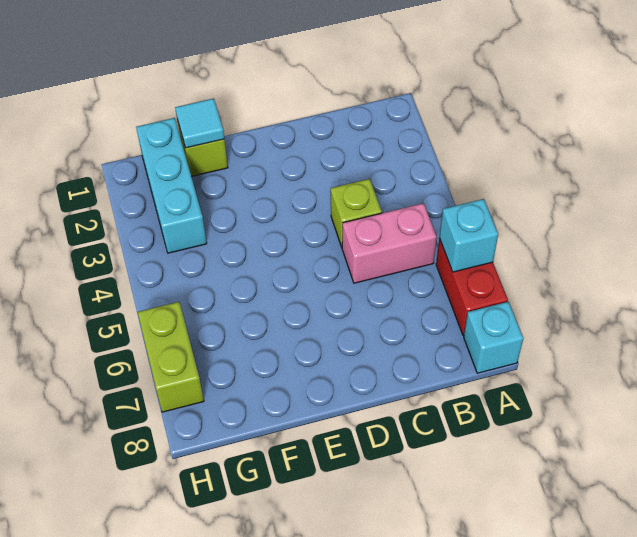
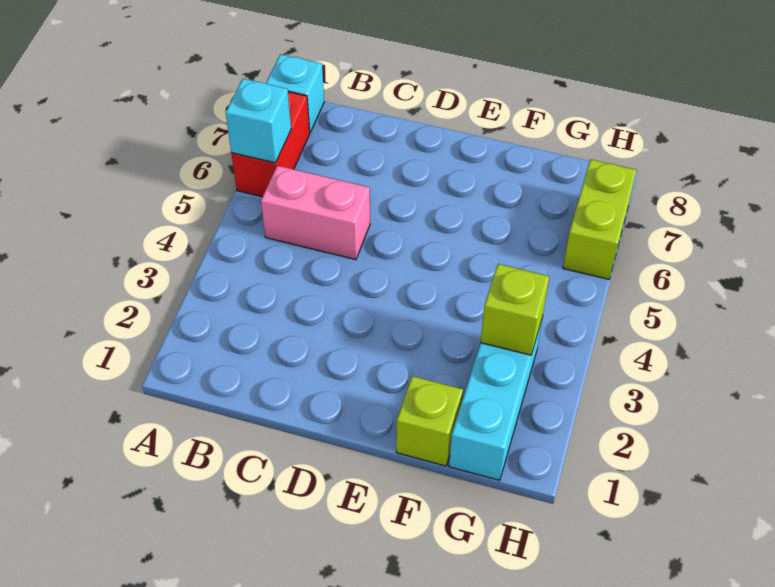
lime brick C4 level 1 -> lime brick G3 level 2
cyan tile F1 level 2 -> none

